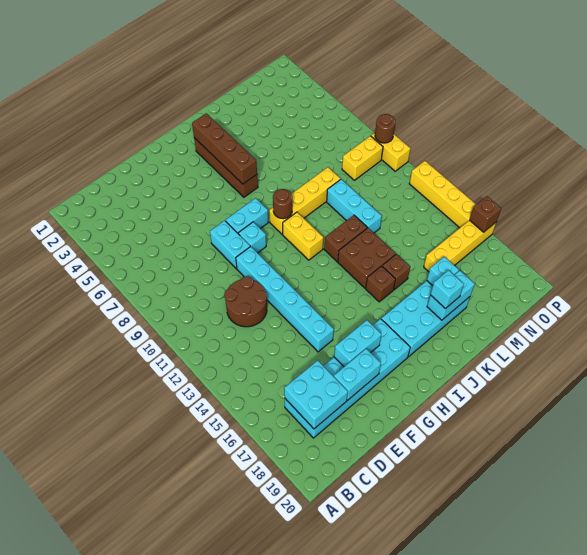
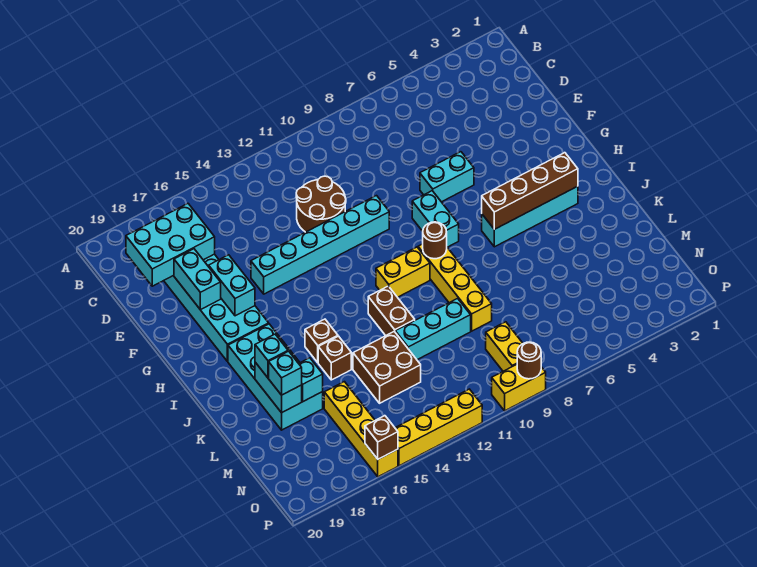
cyan brick C17:D18 level 2 -> cyan brick C17:D19 level 2
cyan brick F8:F9 level 1 -> cyan brick F6:F7 level 1
cyan brick G9 level 1 -> cyan brick L18 level 3
brown brick I3:I6 level 1 -> cyan brick I3:I6 level 1
brown brick J13:K14 level 1 -> brown brick L13:M14 level 1

